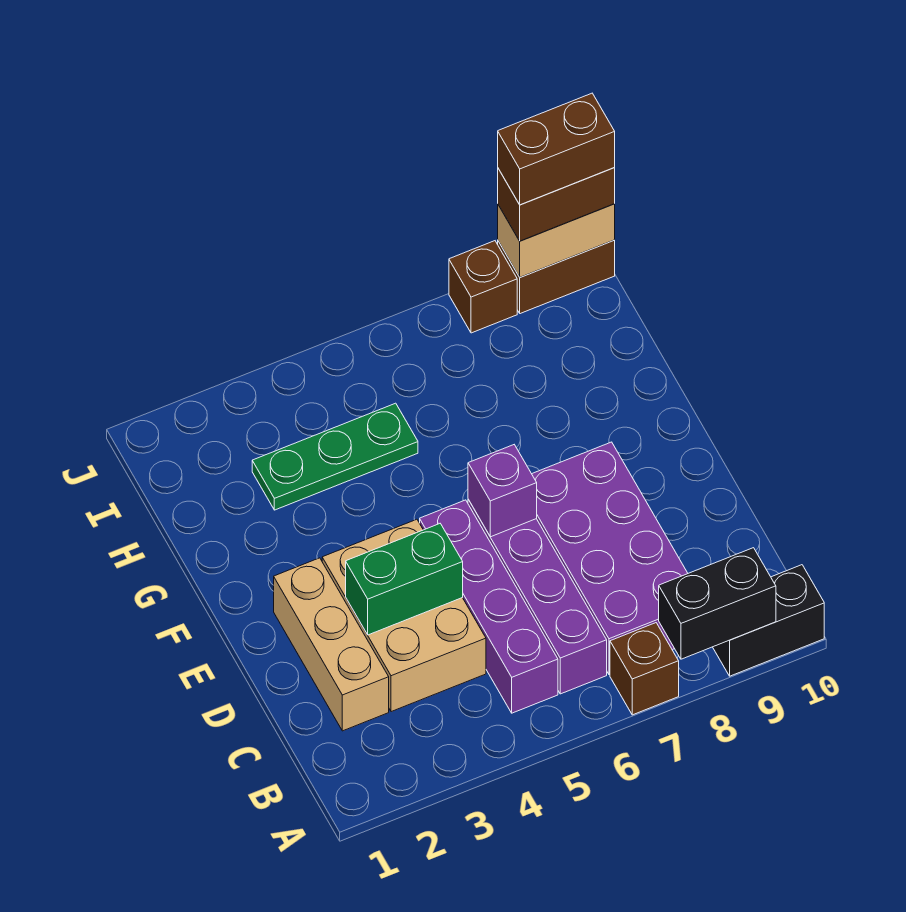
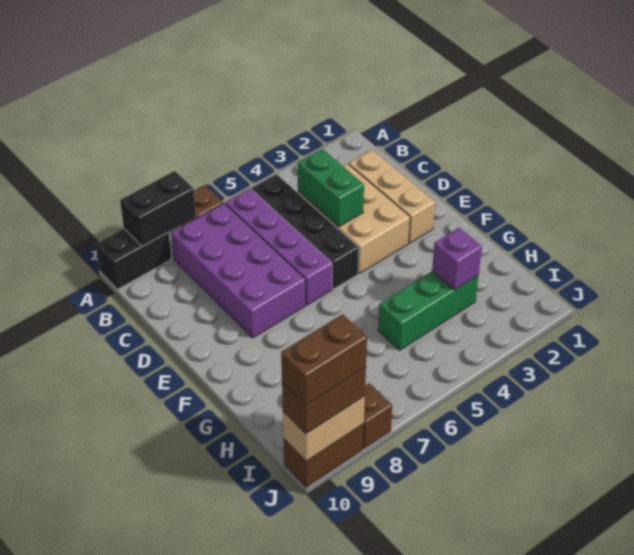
purple brick B5:E5 level 1 -> black brick B5:E5 level 1
green brick D3:D4 level 2 -> green brick C4:D4 level 2
purple brick E6 level 2 -> purple brick H3 level 2
green plate H3:H5 level 1 -> green brick H3:H5 level 1

